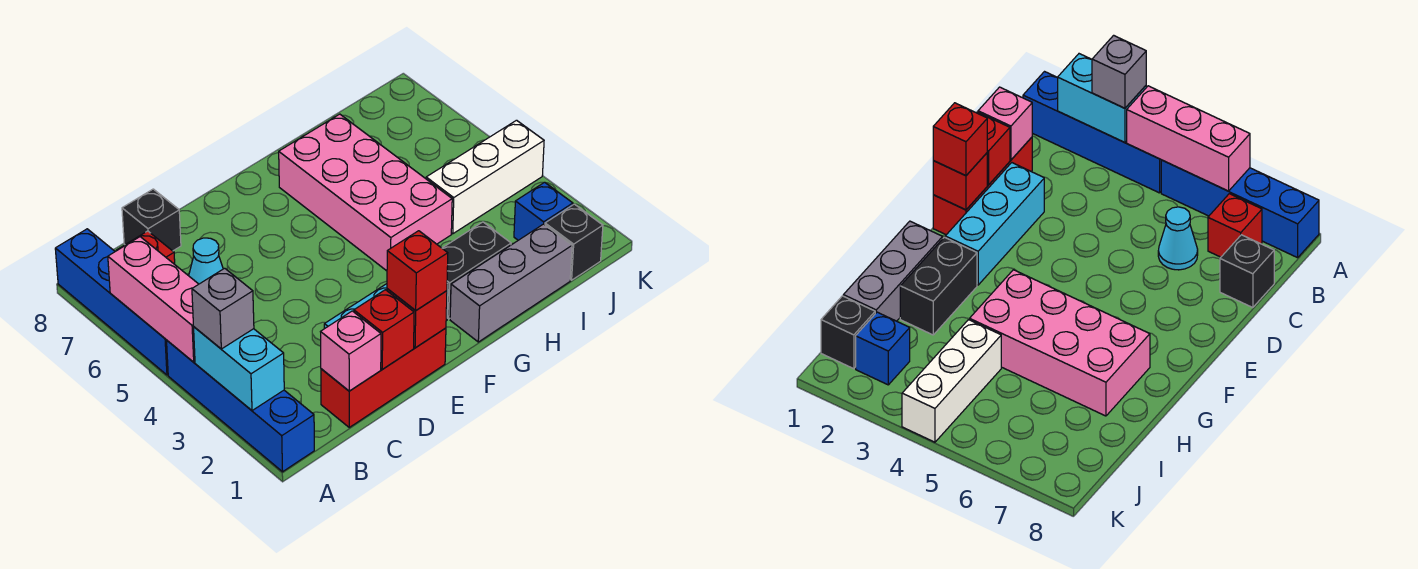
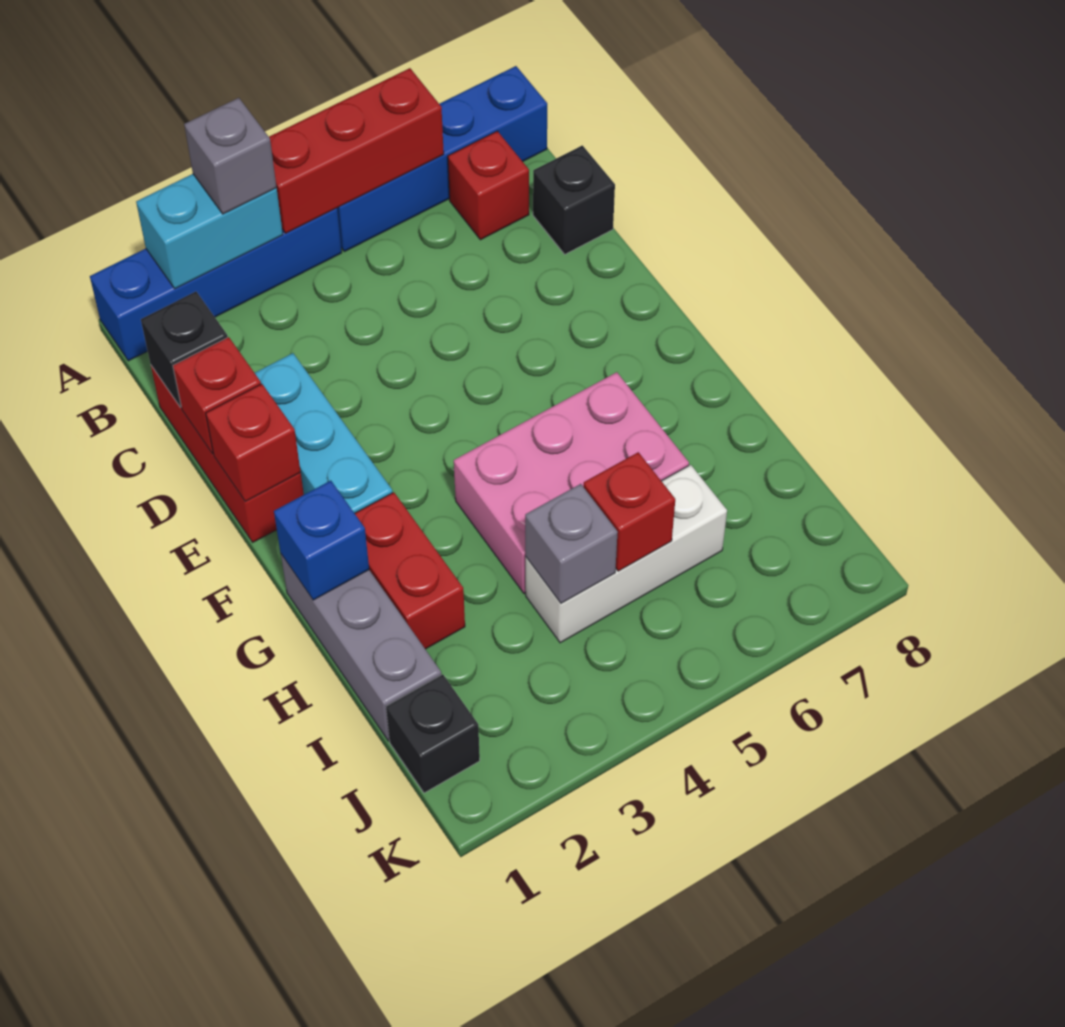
pink brick A4:A6 level 2 -> red brick A4:A6 level 2
pink brick C1 level 2 -> black brick C1 level 2
cyan cone C6 level 1 -> none
red brick E1 level 3 -> red brick I5 level 2
black brick G2:H2 level 1 -> red brick G2:H2 level 1
pink brick G4:H7 level 1 -> pink brick G4:H6 level 1
white brick I4:K4 level 1 -> white brick I4:I6 level 1
none -> grey brick I4 level 2
blue brick J2 level 1 -> blue brick G1 level 2

